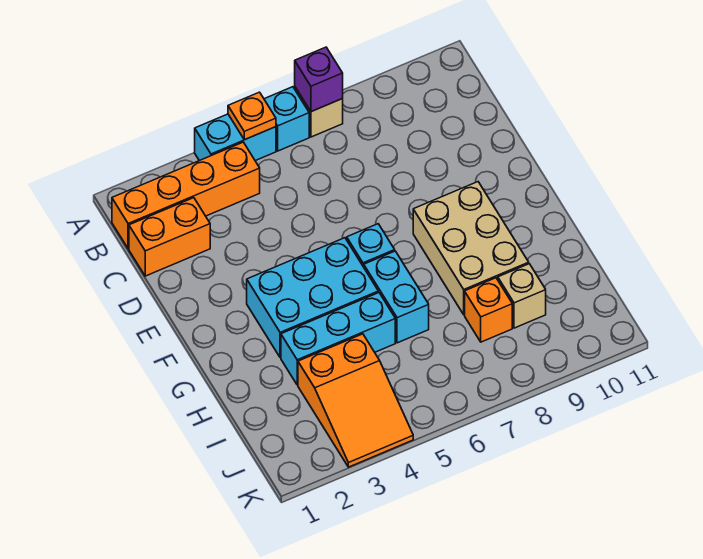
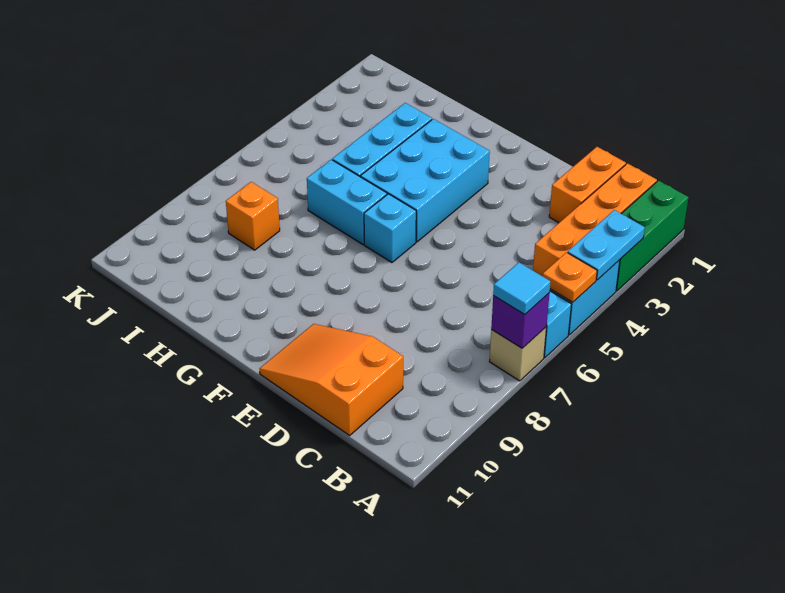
none -> green brick A1:A3 level 1
none -> cyan plate A3:A4 level 2
none -> cyan tile A7 level 3
tan brick F8:H9 level 1 -> none
orange slope I3:K4 level 1 top I -> orange slope C10:E11 level 1 top C
tan brick I9 level 1 -> none

